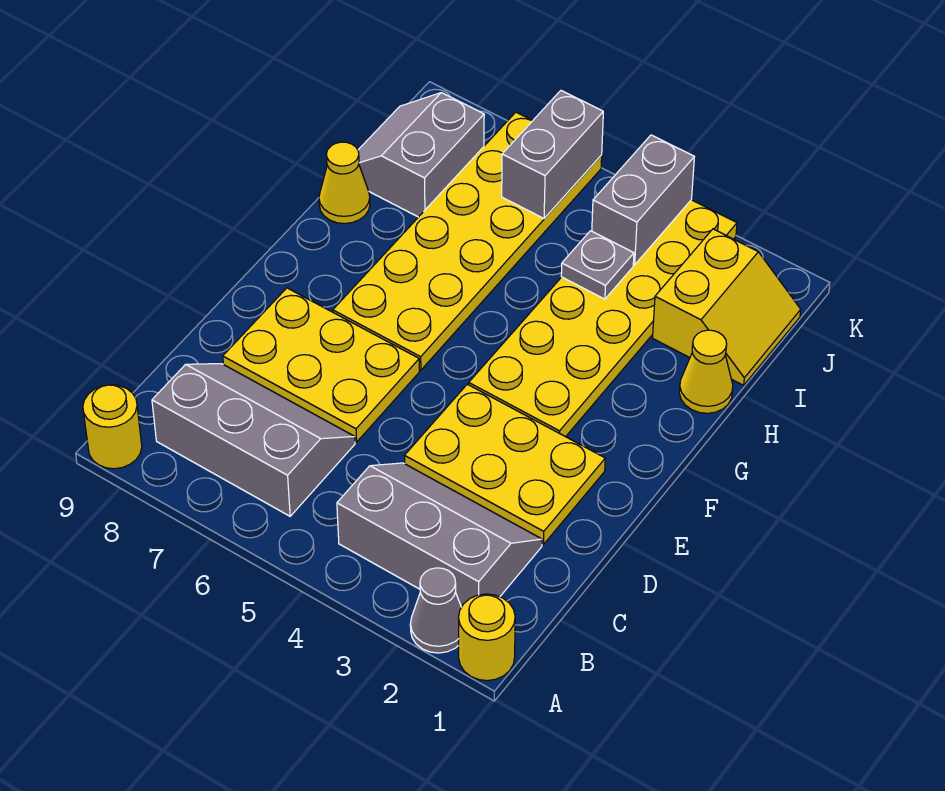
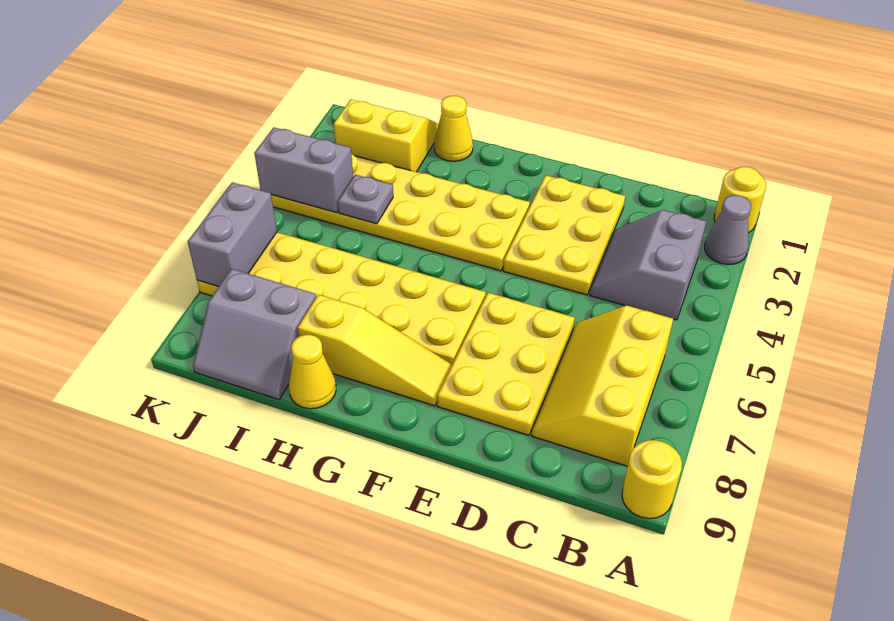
grey slope B2:C4 level 1 top B -> grey slope B3:C4 level 1 top B
grey slope B6:C8 level 1 top B -> yellow slope B6:C8 level 1 top B
none -> yellow slope F8:H8 level 1 top H
grey brick J6:K6 level 2 -> grey brick K6:K7 level 2

